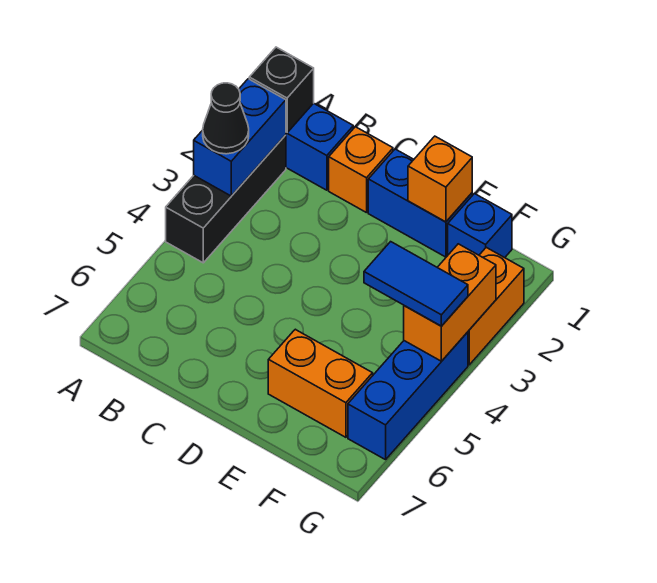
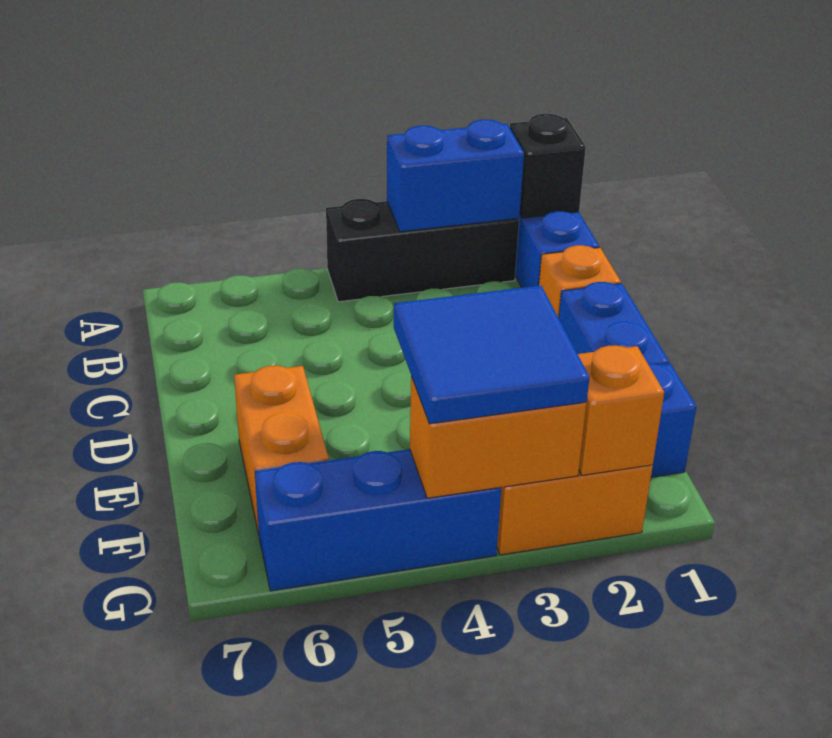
black cone A3 level 3 -> none
orange brick E1 level 2 -> orange brick G2 level 2
blue tile F4:G4 level 3 -> blue tile F3:G4 level 3

